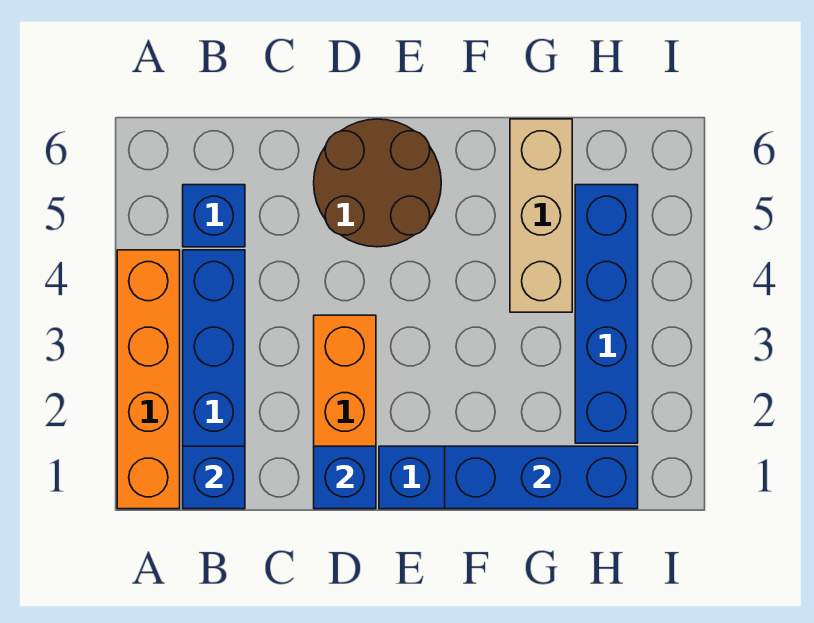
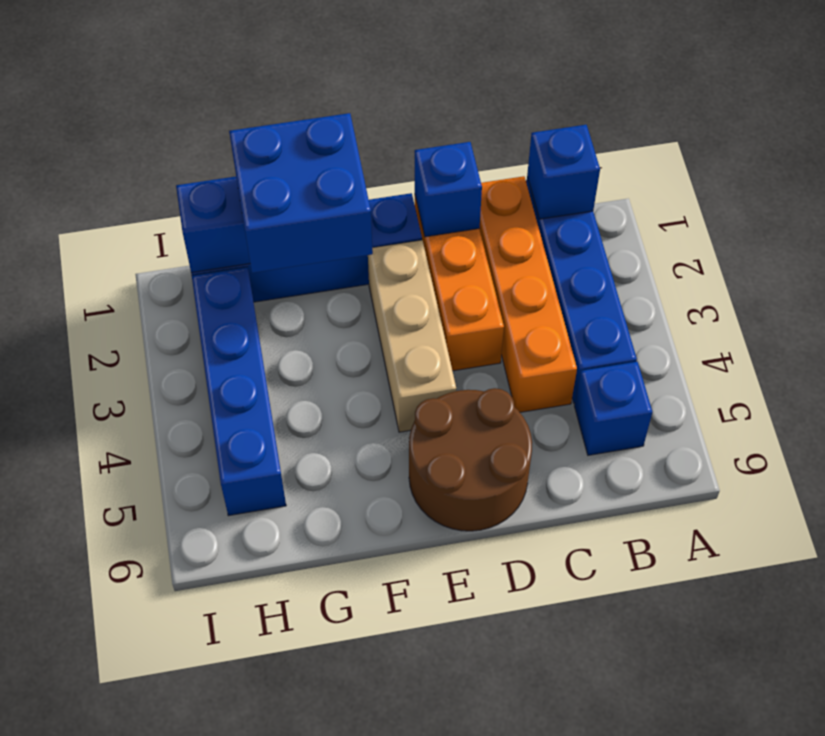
orange brick A1:A4 level 1 -> orange brick C1:C4 level 1
none -> blue brick F1:G2 level 3
tan brick G4:G6 level 1 -> tan brick E2:E4 level 1

